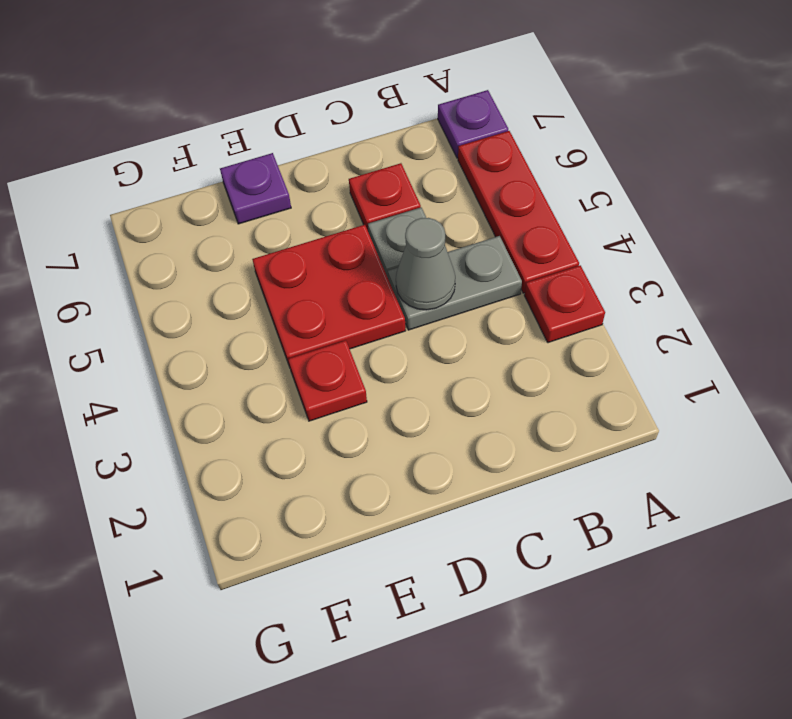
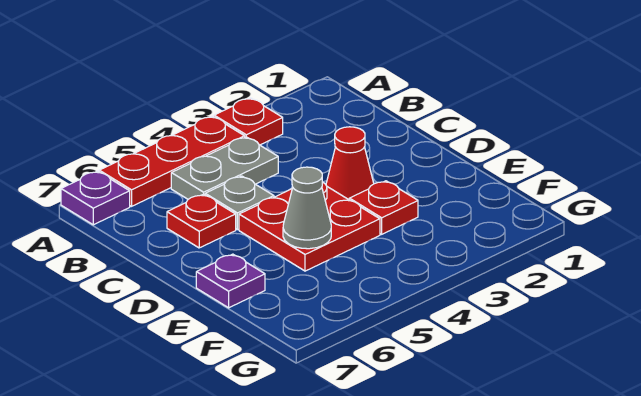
grey plate B4:C4 level 1 -> grey plate B4:B5 level 1
grey cone C4 level 2 -> grey cone E5 level 2
none -> red cone D3 level 1

